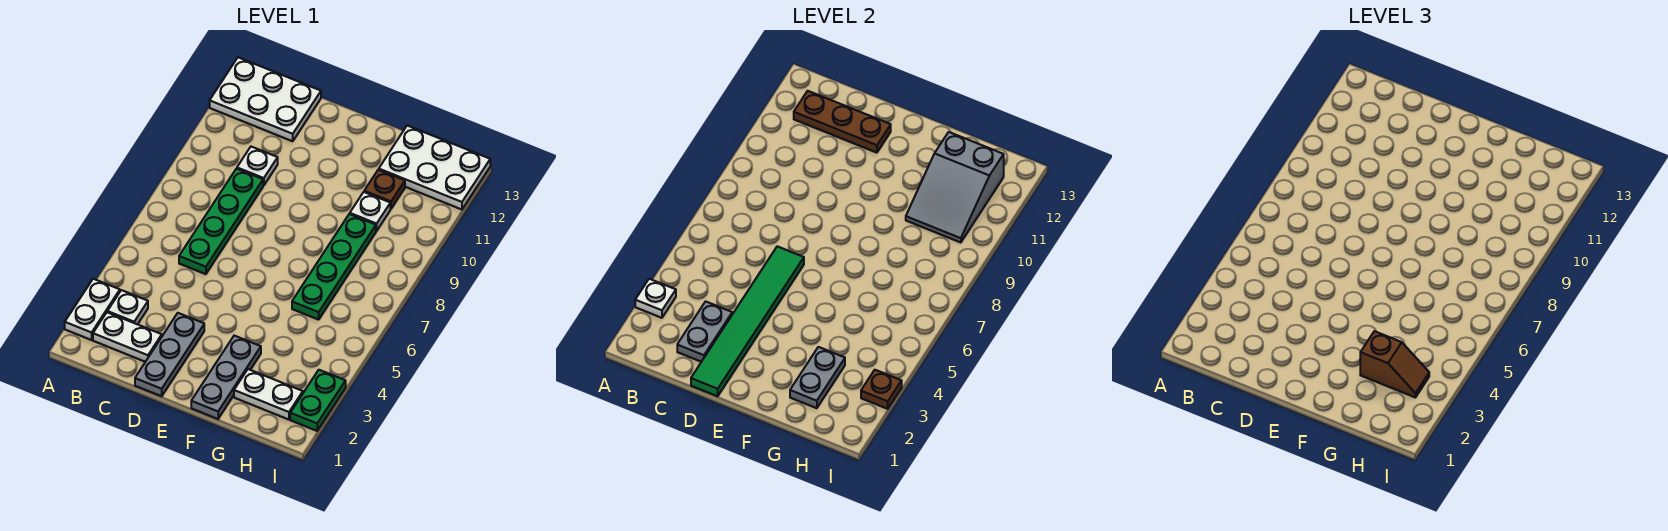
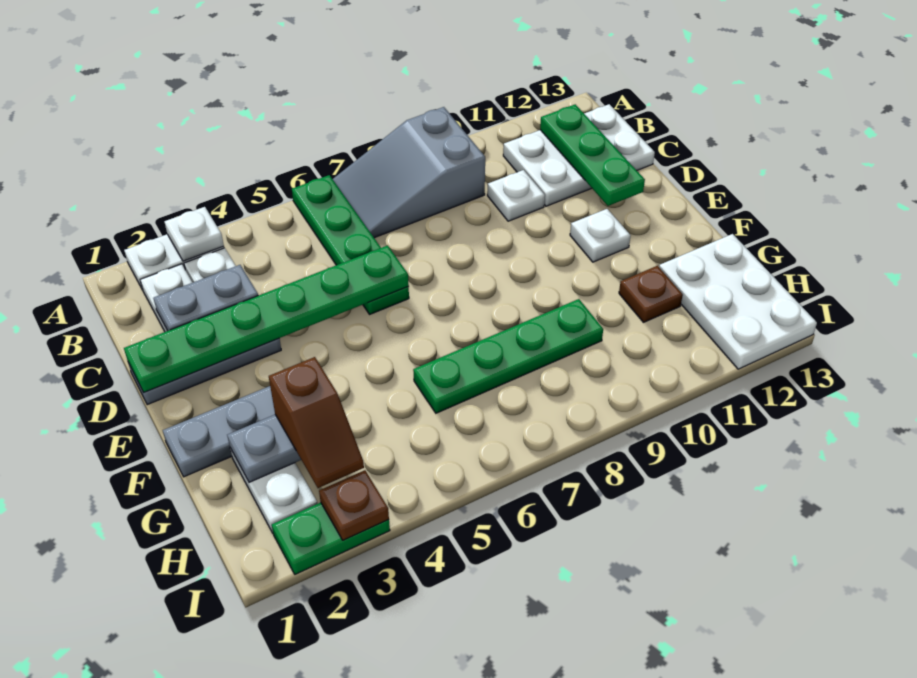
white plate A12:C13 level 1 -> white plate B11:C13 level 1
brown plate B12:D12 level 2 -> green plate B12:D12 level 2
green plate C6:C9 level 1 -> green plate A6:D6 level 1
green tile D1:D6 level 2 -> green plate D1:D6 level 2
white plate G10 level 1 -> white plate E11 level 1
grey slope G10:H12 level 2 top 12 -> grey slope A7:B9 level 1 top 9

